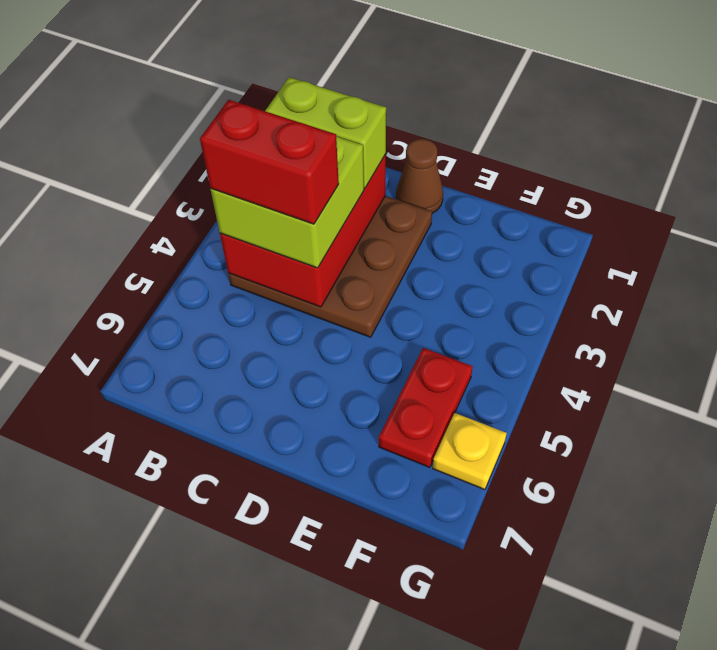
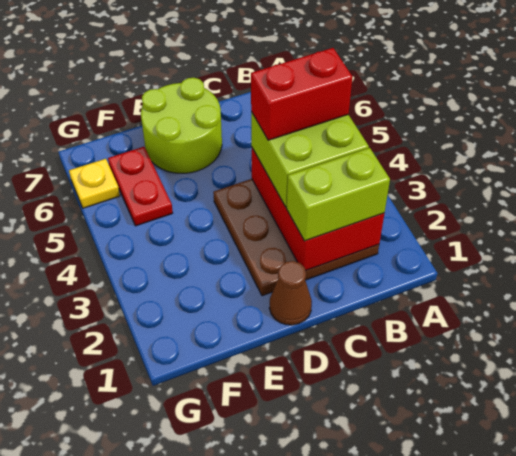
none -> lime round brick D6:E7 level 1

